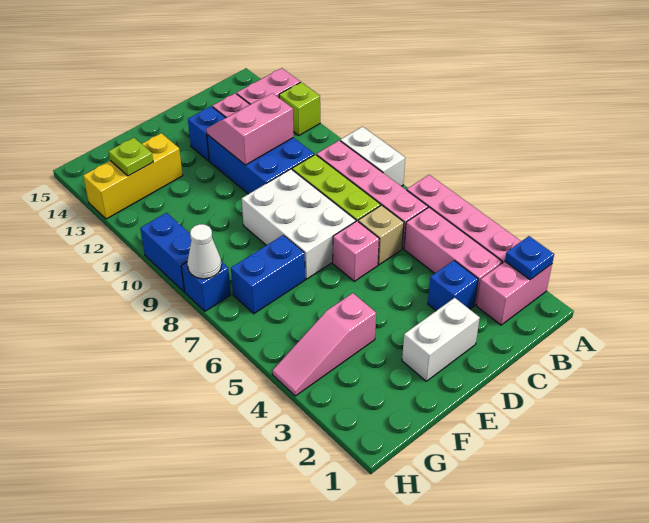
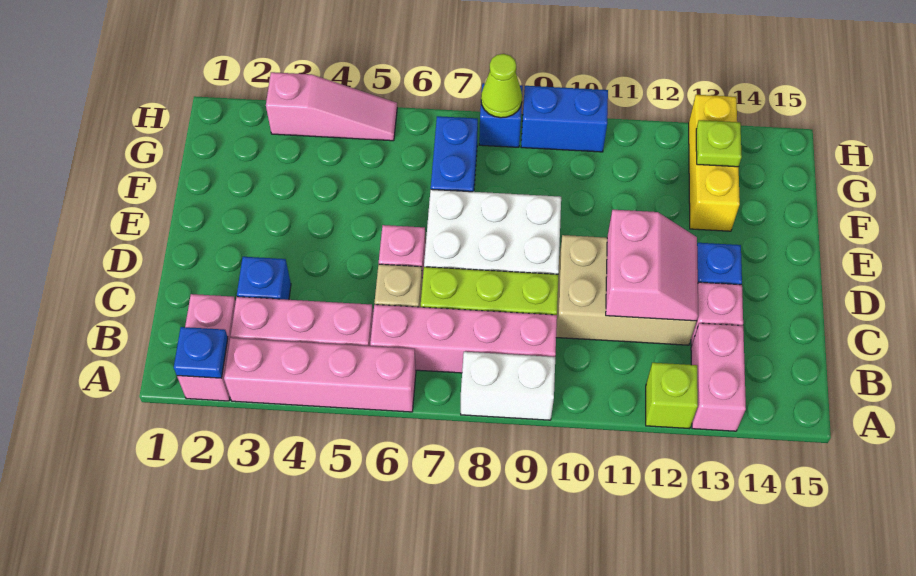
blue brick C10:D12 level 1 -> tan brick C10:D12 level 1
white brick D2:E2 level 1 -> none
pink slope F4:H4 level 1 top F -> pink slope H3:H5 level 1 top 3
white cone H8 level 2 -> lime cone H8 level 2

